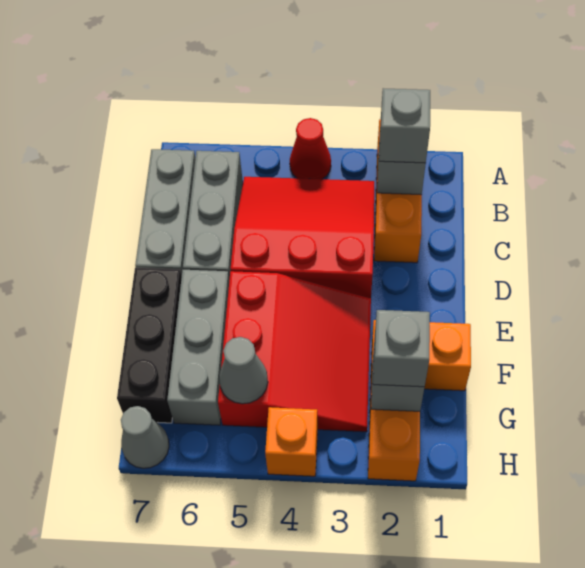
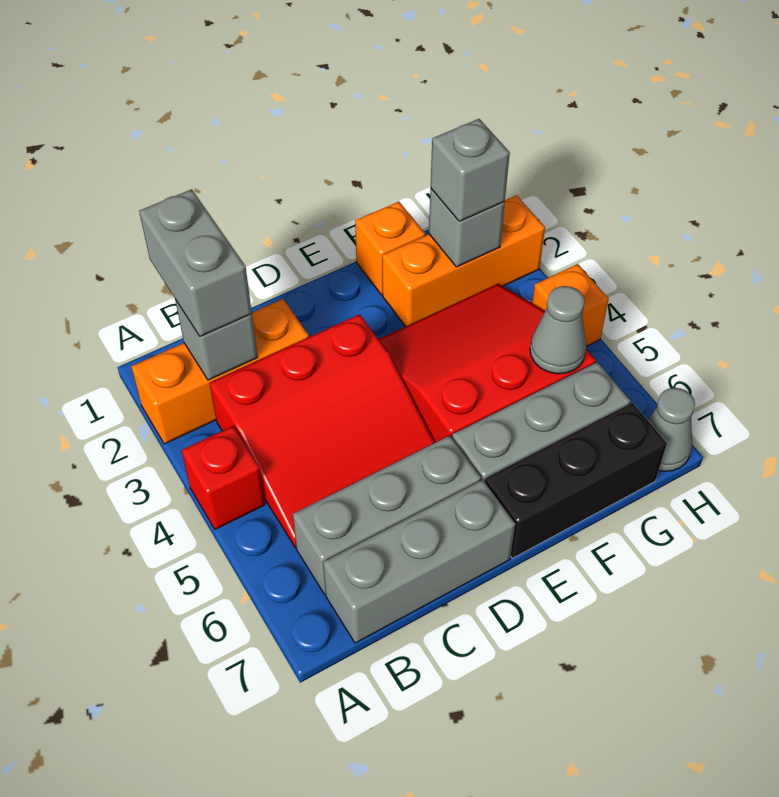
red cone A4 level 1 -> red brick A4 level 1
grey brick B2 level 3 -> grey brick B1:B2 level 3
red slope B3:D5 level 1 top D -> red slope B3:D5 level 1 top 3

